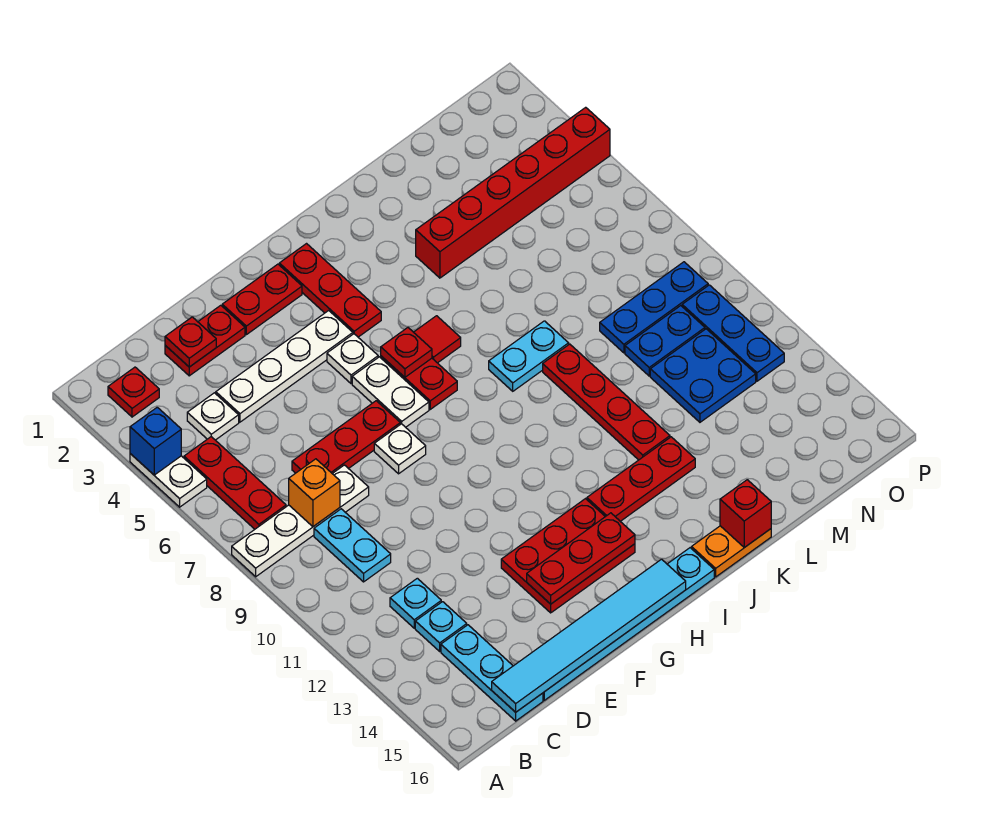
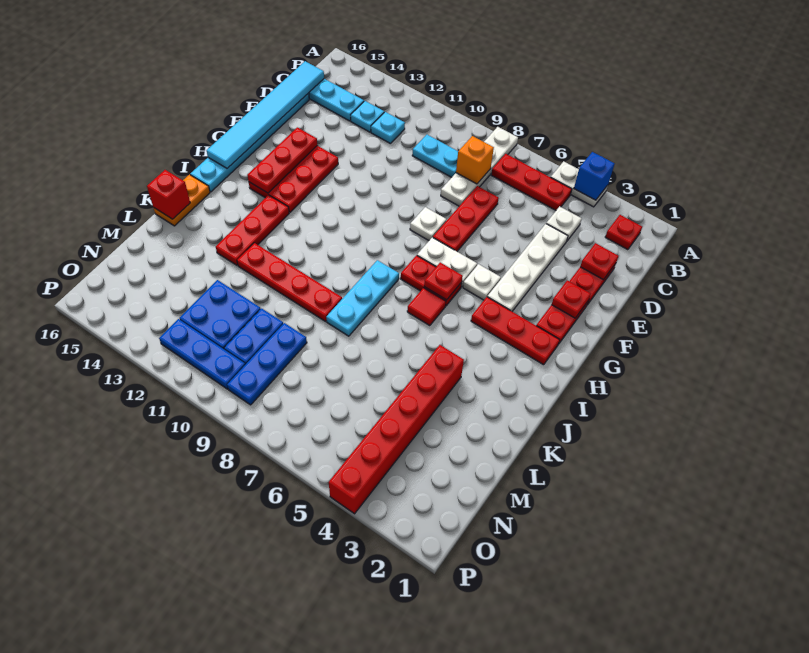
none -> red plate F2 level 2
cyan plate J8:K8 level 1 -> cyan plate I8:K8 level 1

